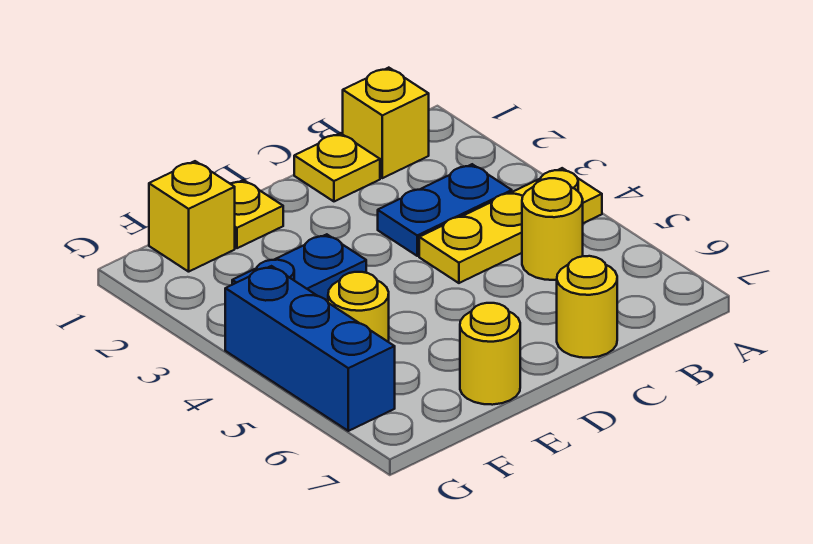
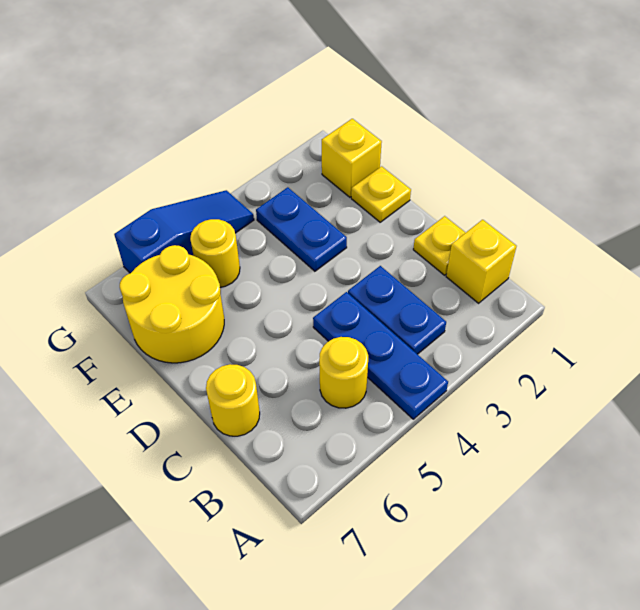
yellow plate A4:C4 level 1 -> blue plate A4:C4 level 1
yellow round brick E7 level 1 -> yellow round brick E6:F7 level 1
blue brick G4:G6 level 1 -> blue slope G4:G6 level 1 top 6

